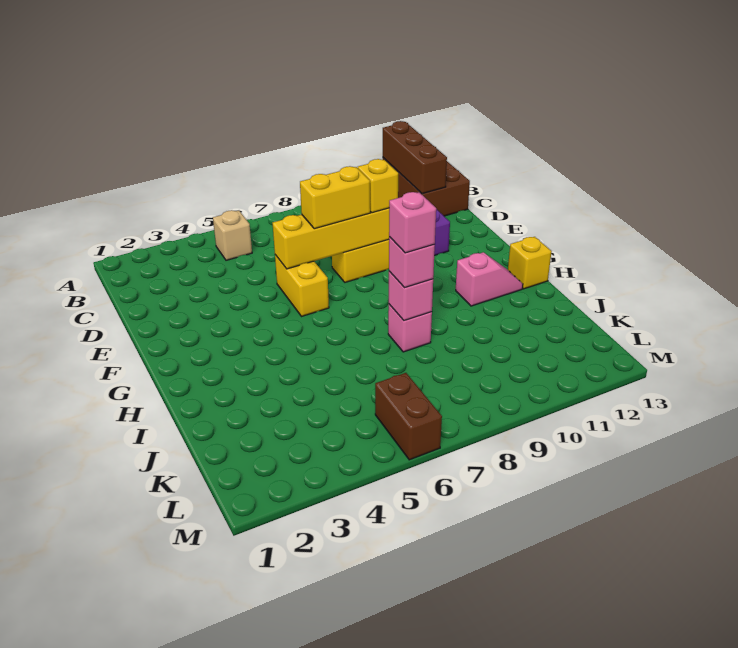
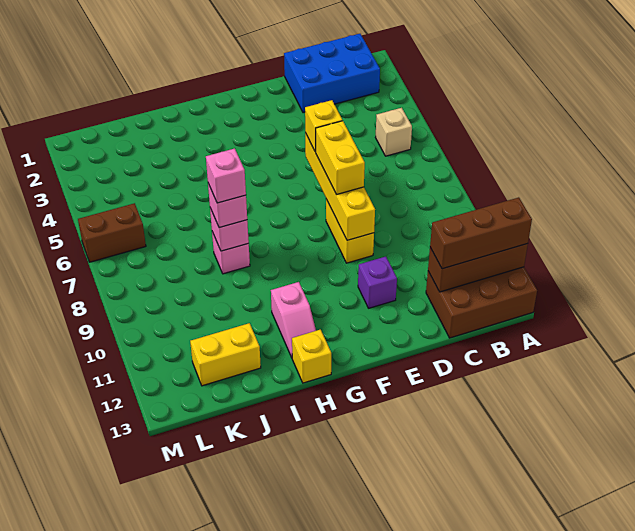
none -> brown brick A12:C12 level 3
none -> blue brick B1:D2 level 1
yellow brick E6:F6 level 1 -> yellow brick J12:K12 level 1
yellow brick E9 level 3 -> yellow brick E6 level 3

